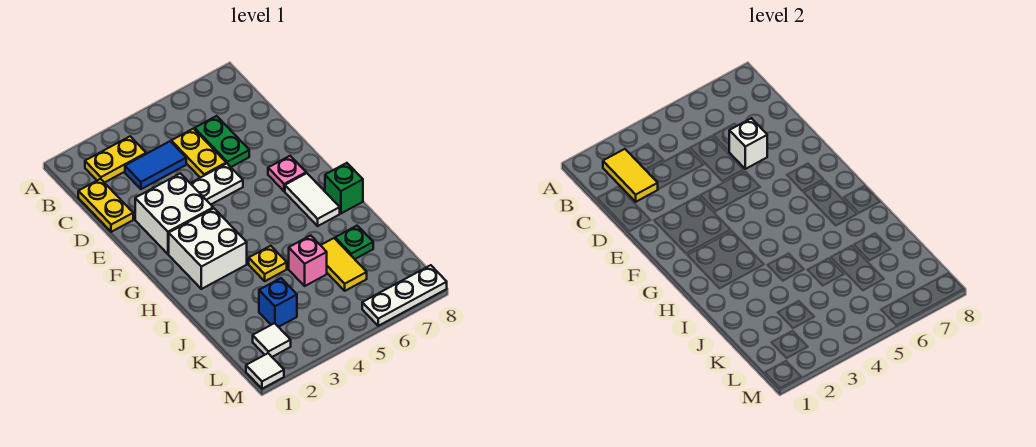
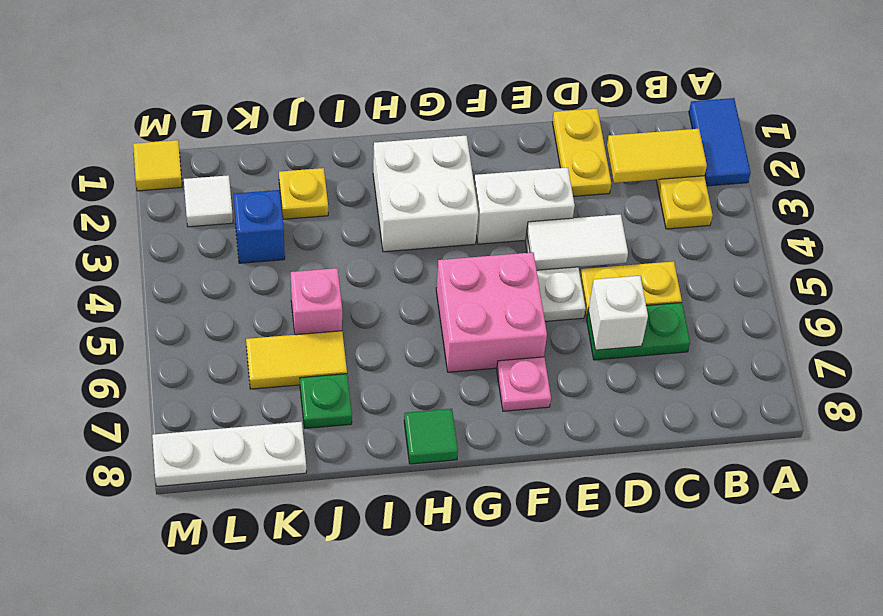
yellow plate C1:D1 level 1 -> yellow plate D1:D2 level 1
blue tile C3:C4 level 1 -> blue tile A1:A2 level 1
white brick E2:F3 level 1 -> white brick E3:F3 level 1
none -> pink brick F5:G6 level 1
white tile G7:H7 level 1 -> white tile D4:E4 level 2
green brick H8 level 1 -> green tile H8 level 1
yellow plate I4 level 1 -> yellow plate J2 level 1
white tile M1 level 1 -> yellow tile M1 level 1
white plate M6:M8 level 1 -> white plate K8:M8 level 1

